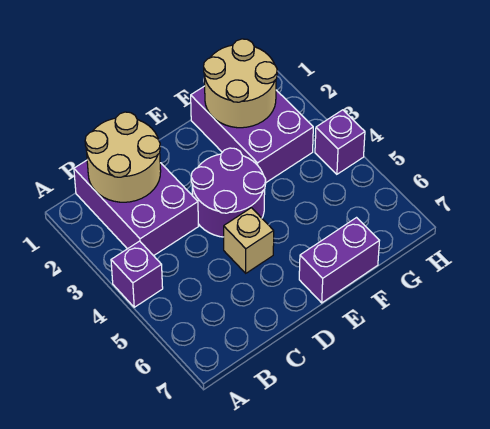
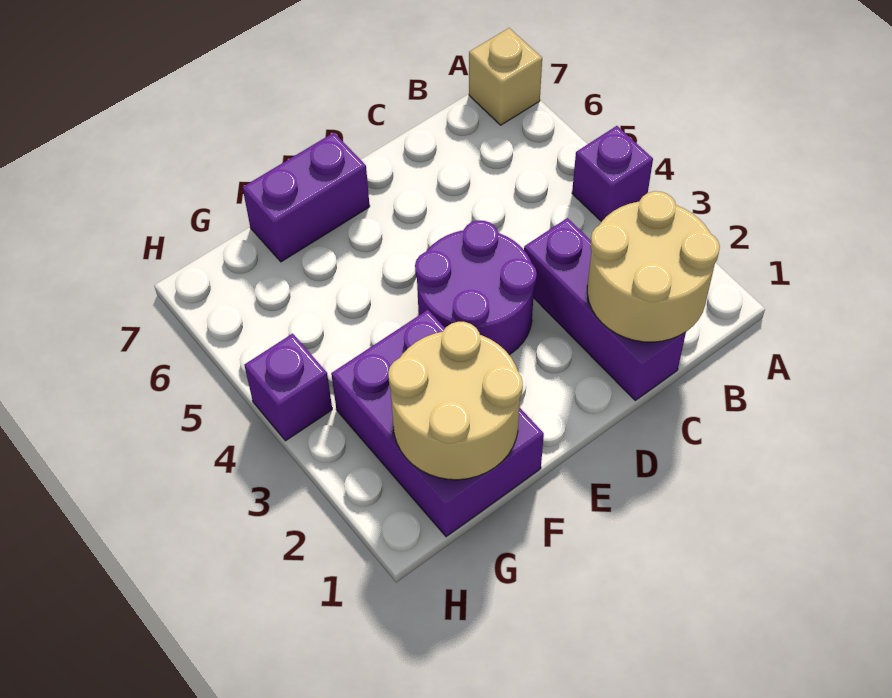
purple brick B1:C3 level 1 -> purple brick C1:C3 level 1
tan brick D5 level 1 -> tan brick A7 level 1

